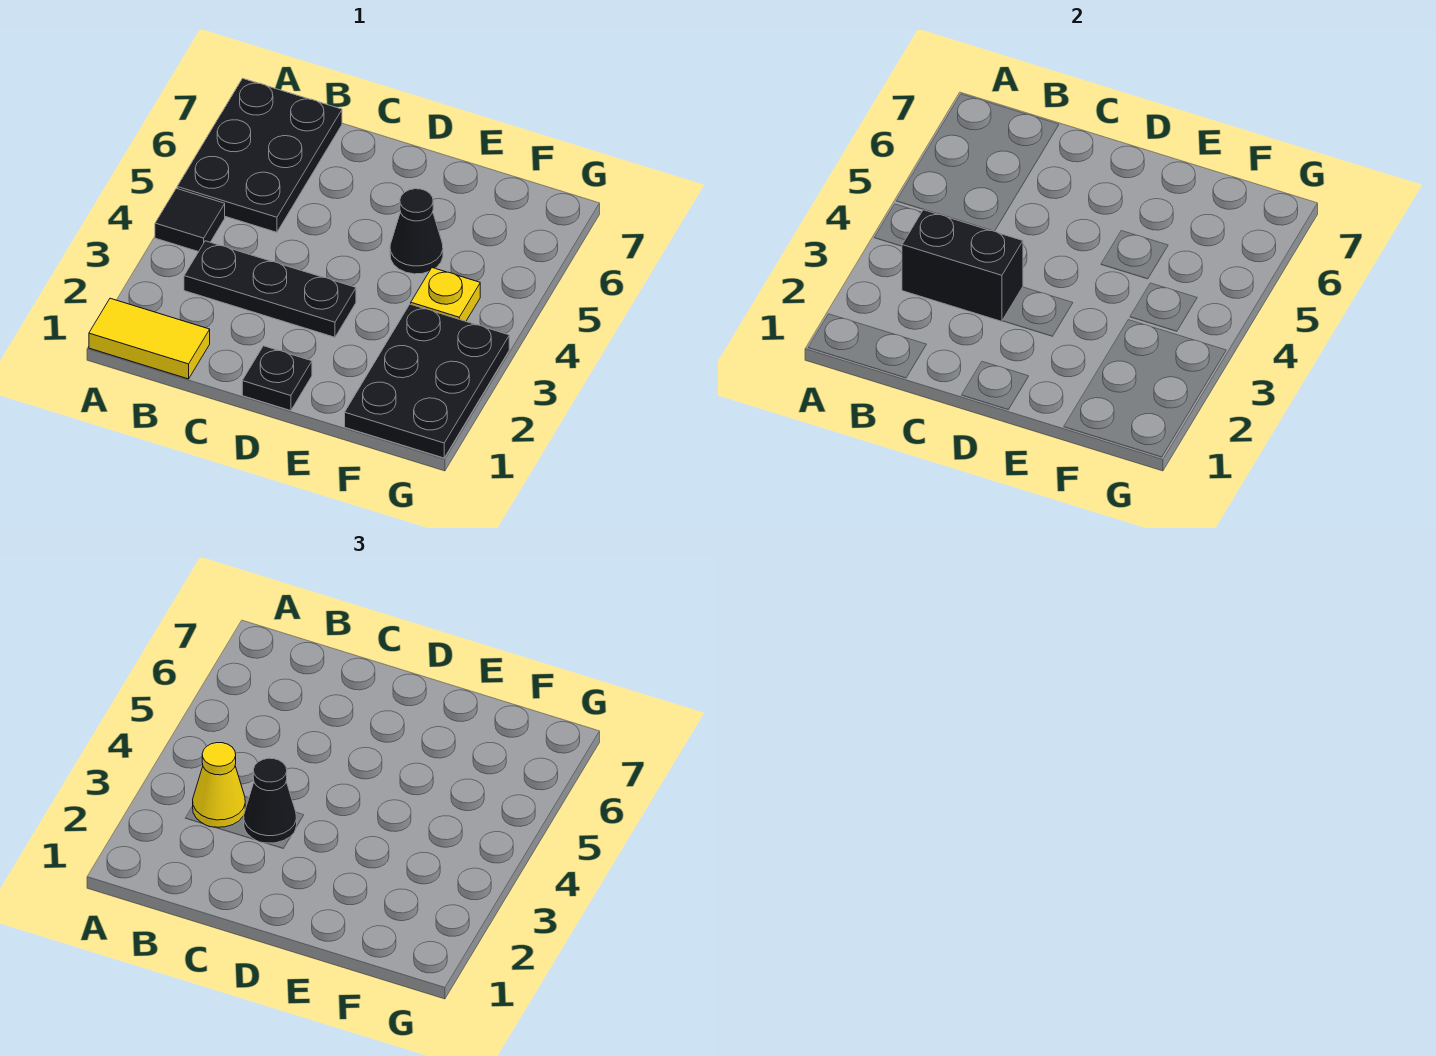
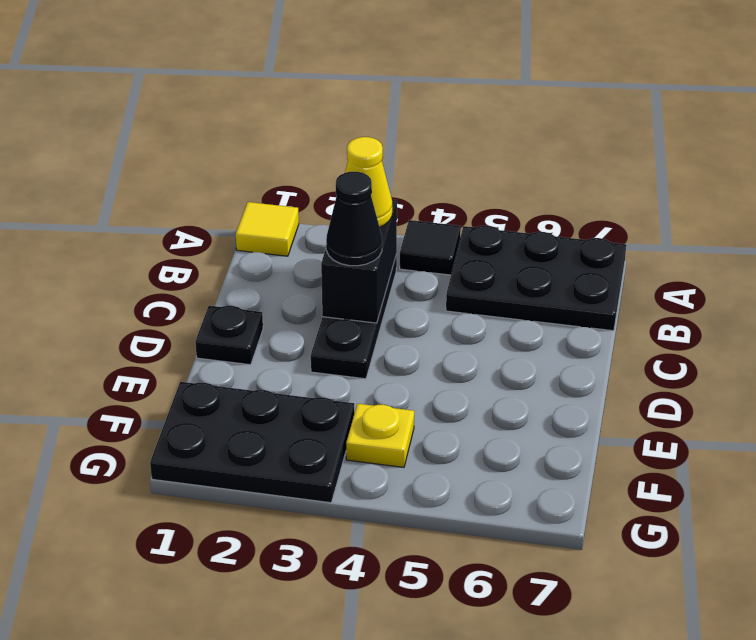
yellow tile A1:B1 level 1 -> yellow tile A1 level 1
black cone E5 level 1 -> none

